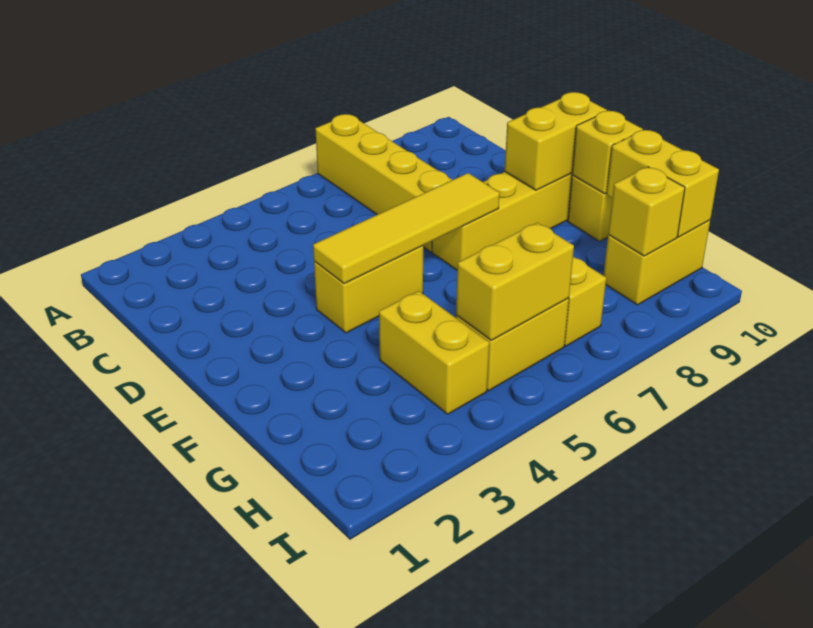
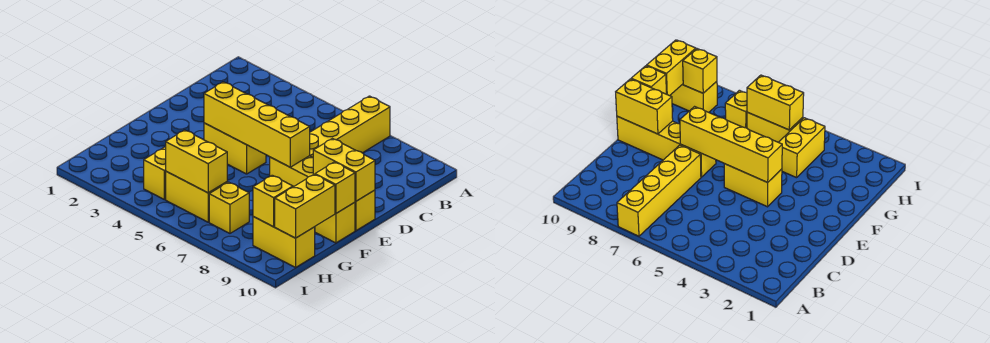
yellow tile E4:E7 level 2 -> yellow brick E4:E7 level 2

